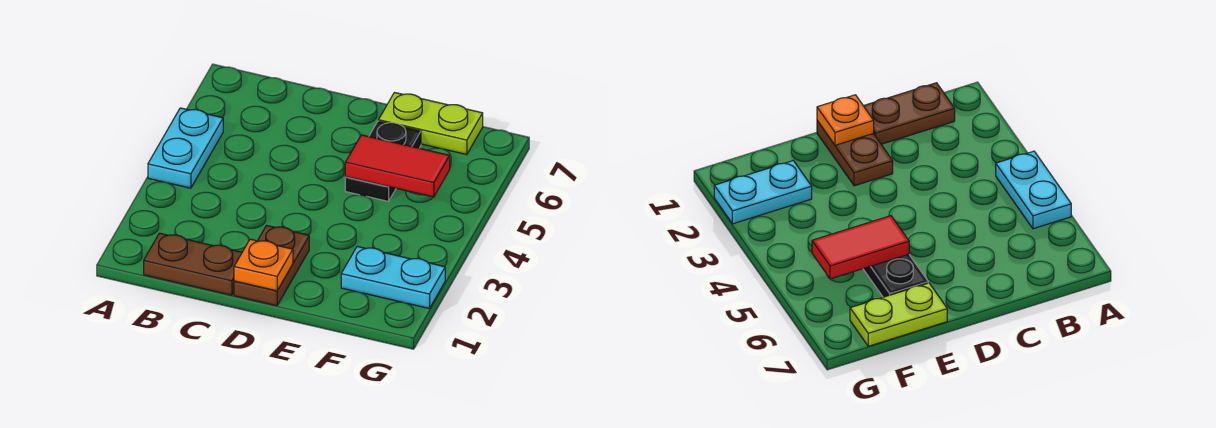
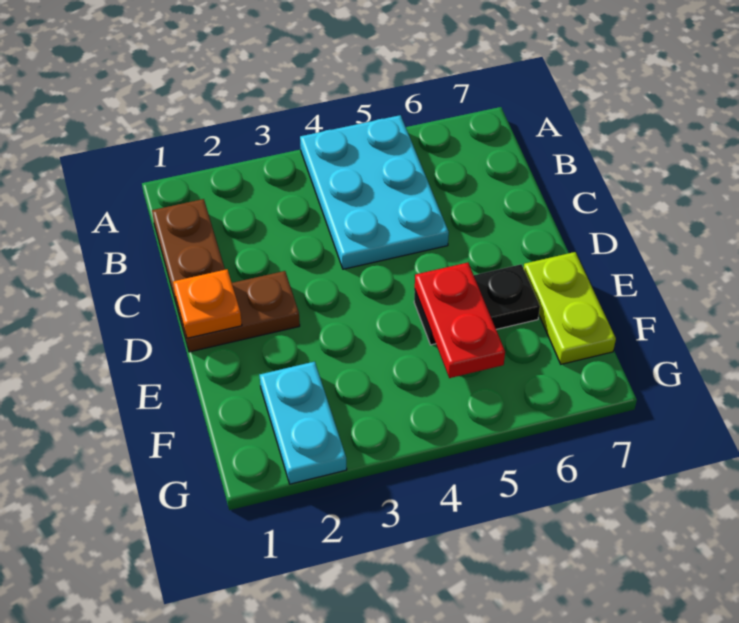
cyan plate A4:A5 level 1 -> cyan plate A4:C5 level 1
red tile E5:F5 level 2 -> red plate E5:F5 level 2

